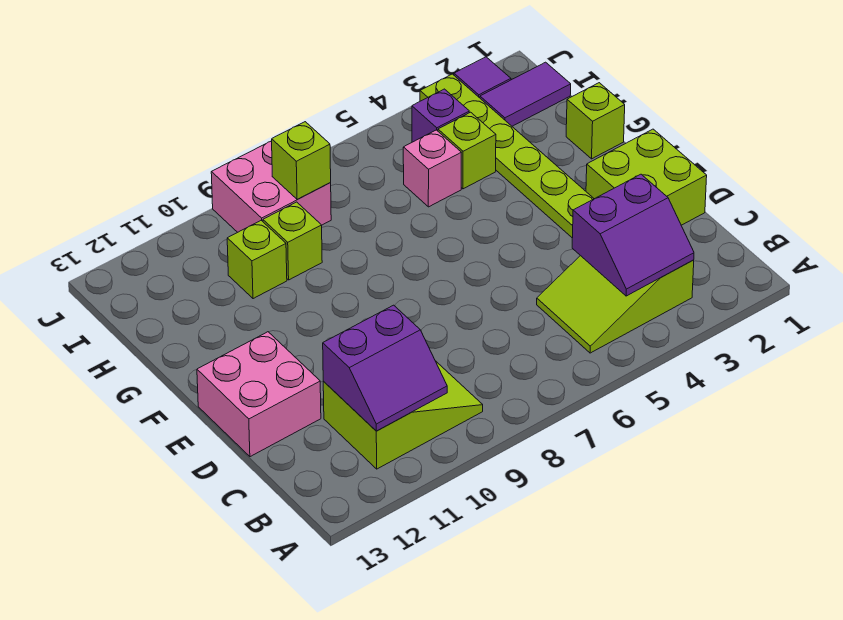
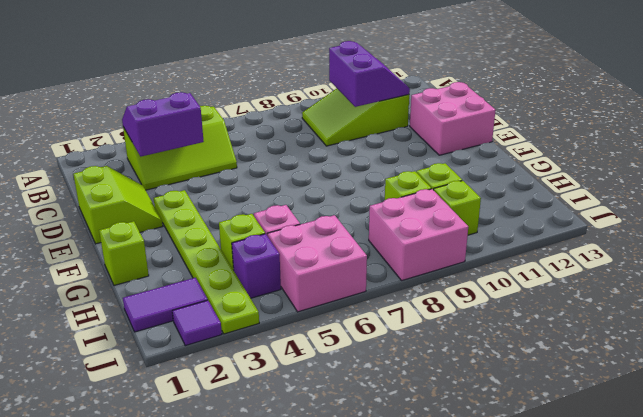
lime slope B3:C5 level 1 top 3 -> lime slope B3:C5 level 1 top B
purple slope B10:C11 level 2 top C -> purple slope B10:C11 level 2 top 10
lime brick D1:E2 level 1 -> lime slope D1:E2 level 1 top 1
none -> pink brick I5:J6 level 1
lime brick I8 level 2 -> lime brick I10 level 1

